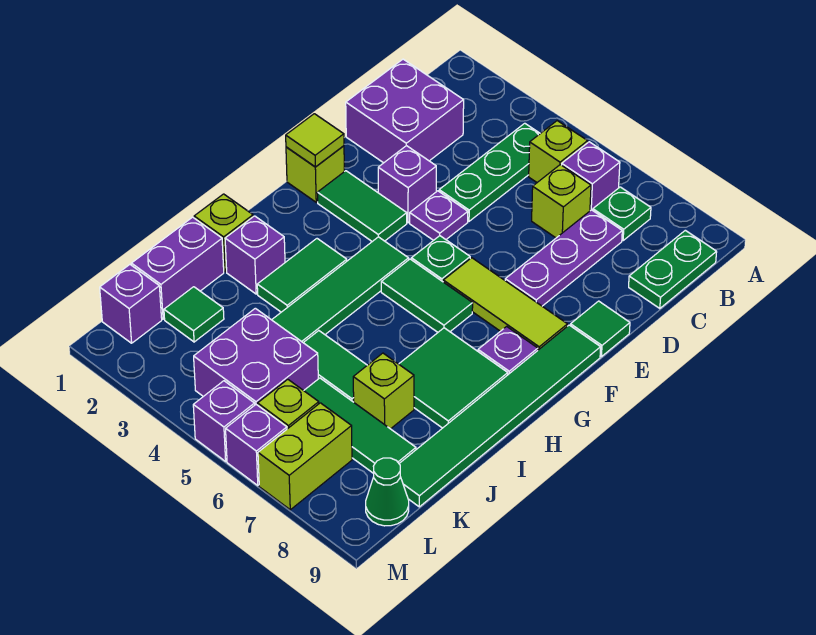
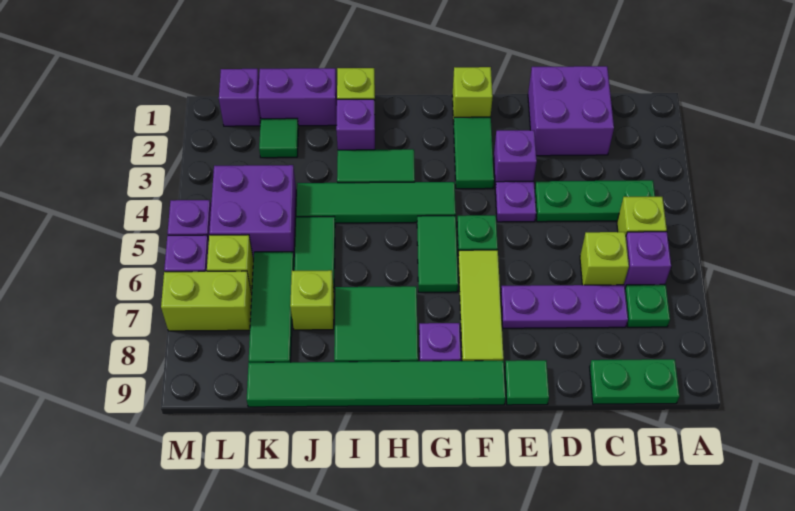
lime tile F1 level 2 -> none
green cone L9 level 1 -> none

